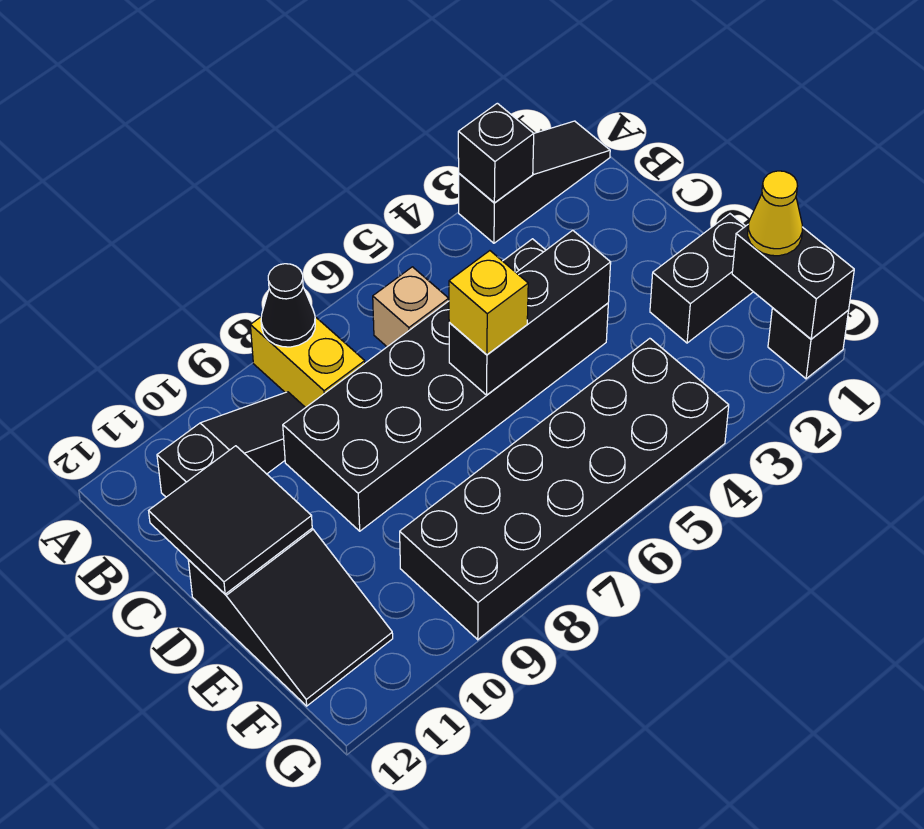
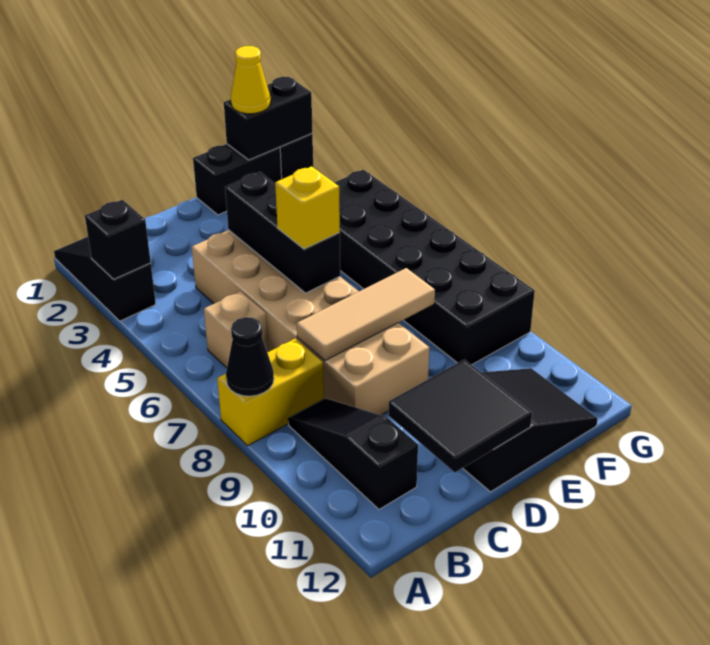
black brick C4:D9 level 1 -> tan brick C4:D9 level 1
none -> tan tile C8:E8 level 2
black brick E1:E2 level 1 -> black brick E1:F1 level 1

